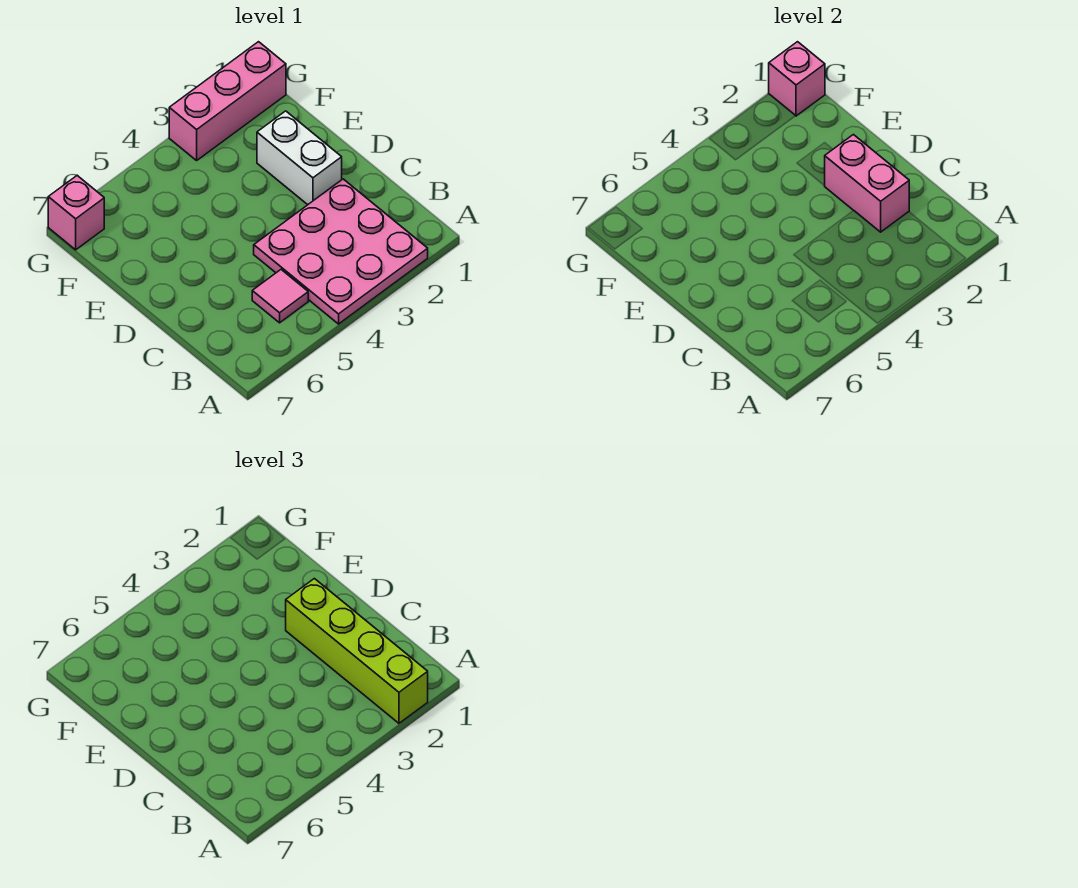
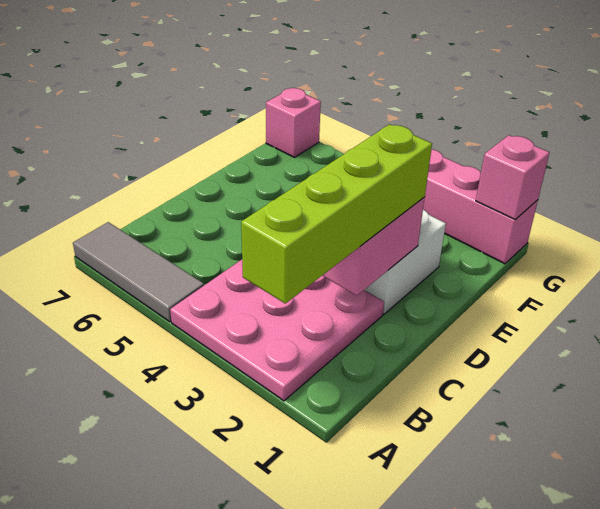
none -> grey tile A5:A7 level 1
pink tile B5 level 1 -> none

